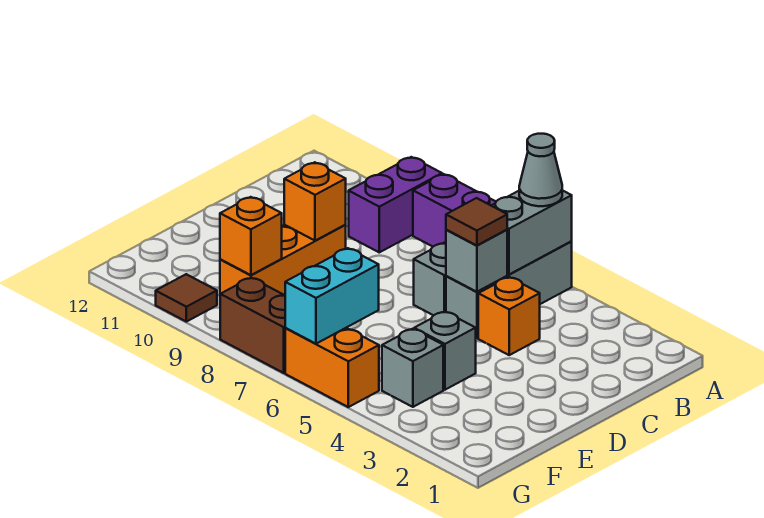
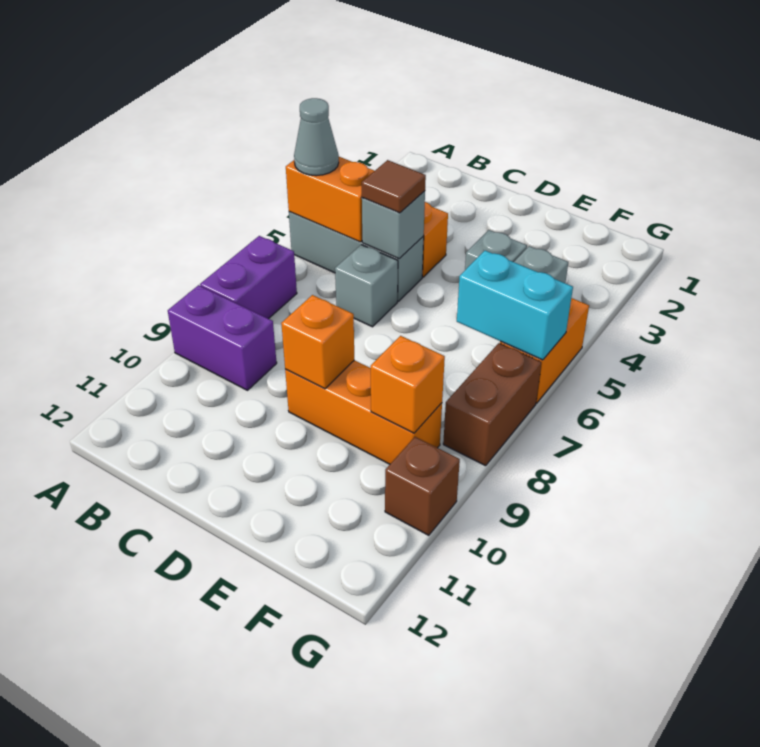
grey brick A5:B5 level 2 -> orange brick A5:B5 level 2
brown tile G10 level 1 -> brown brick G10 level 1

